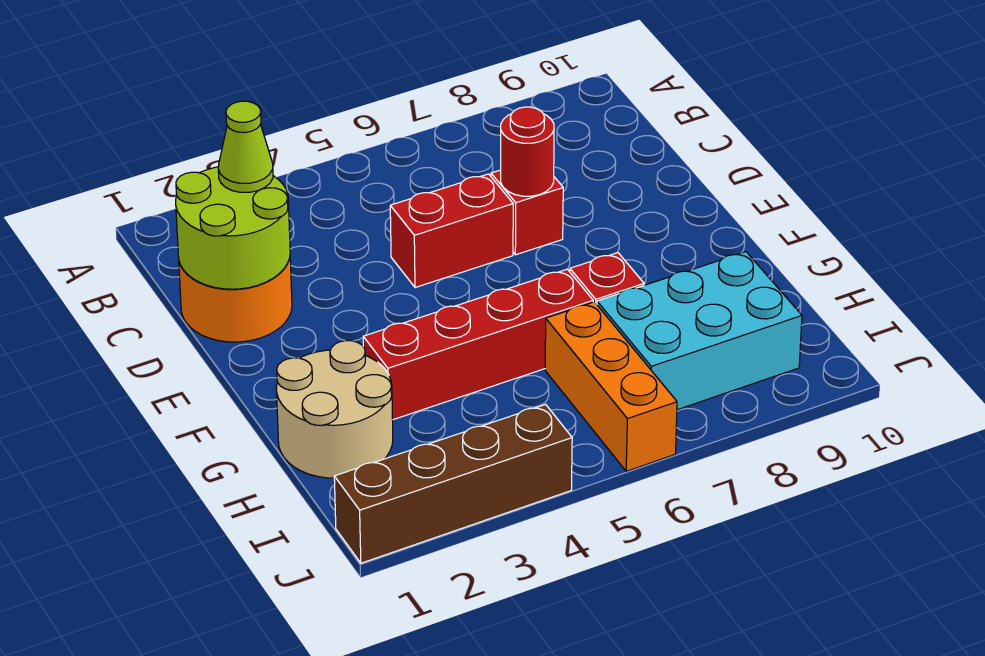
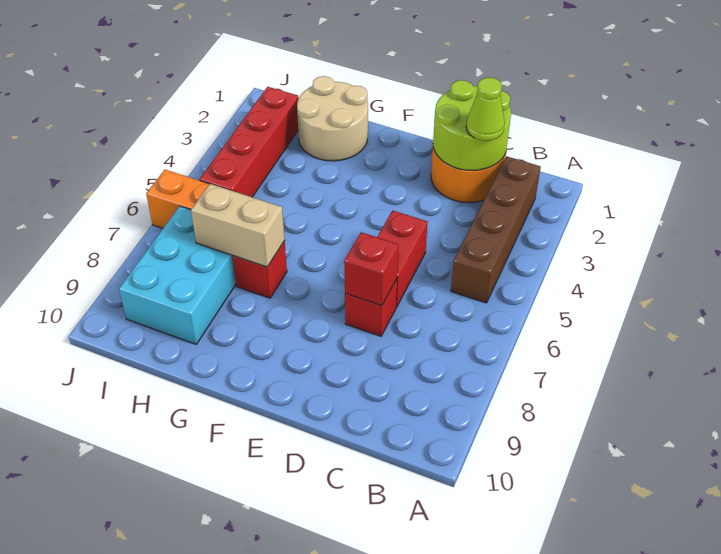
red round brick D7 level 2 -> red brick D7 level 2
red brick G3:G6 level 1 -> red brick I2:I5 level 1
none -> tan brick G7:H7 level 2
brown brick J1:J4 level 1 -> brown brick B2:B5 level 1

